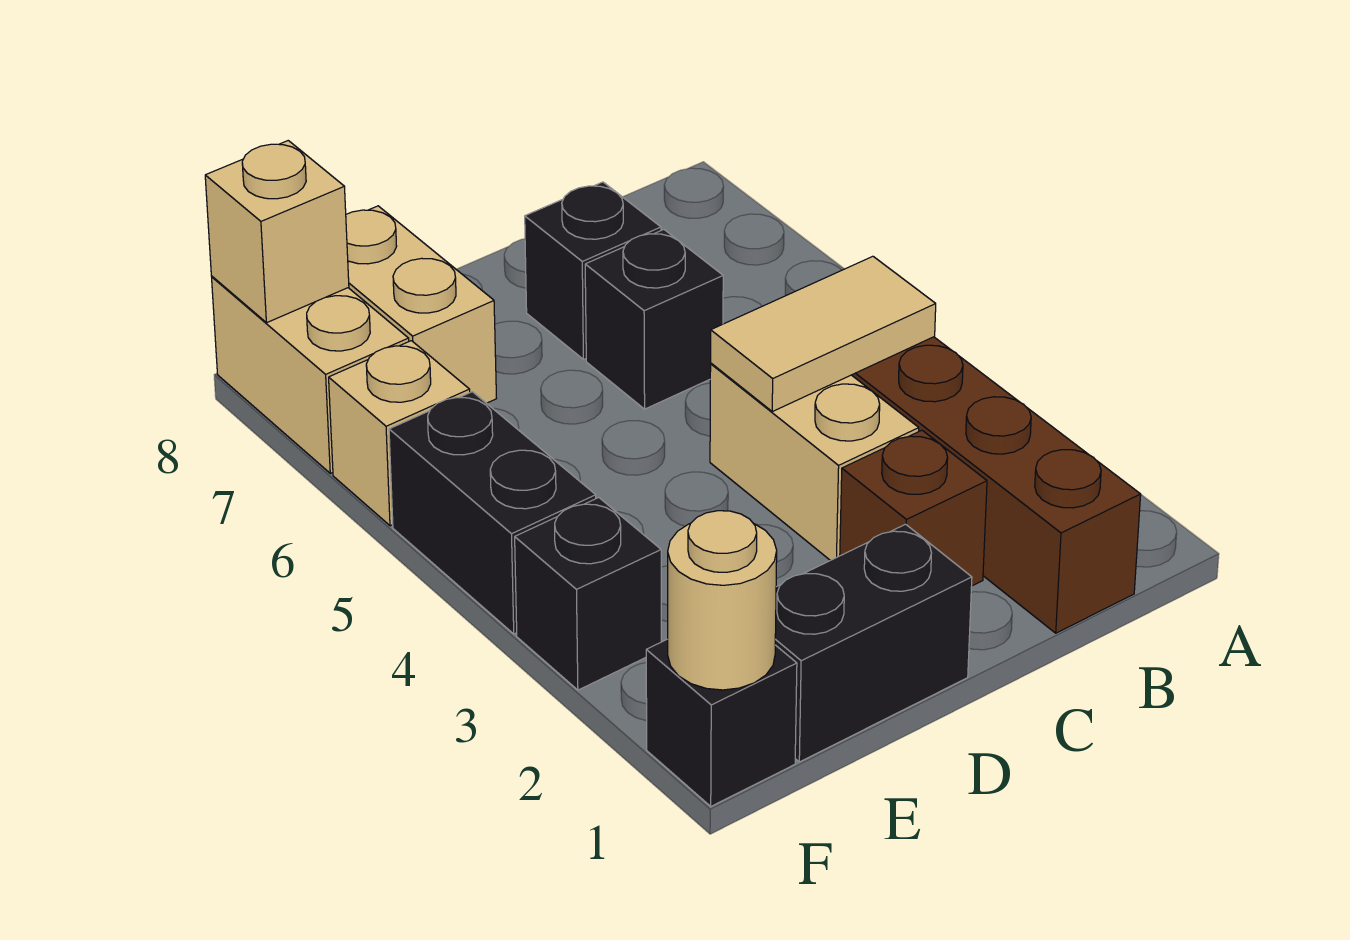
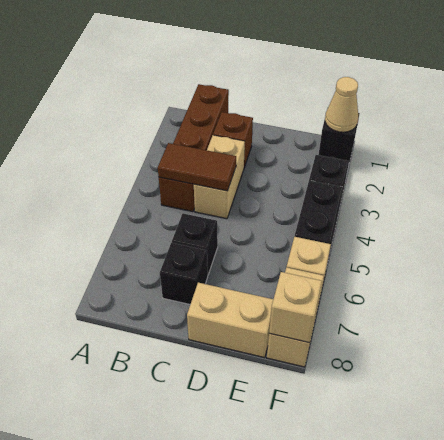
tan tile B4:C4 level 2 -> brown tile B4:C4 level 2
black brick D1:E1 level 1 -> none
tan brick E7:E8 level 1 -> tan brick D8:E8 level 1
tan round brick F1 level 2 -> tan cone F1 level 2

